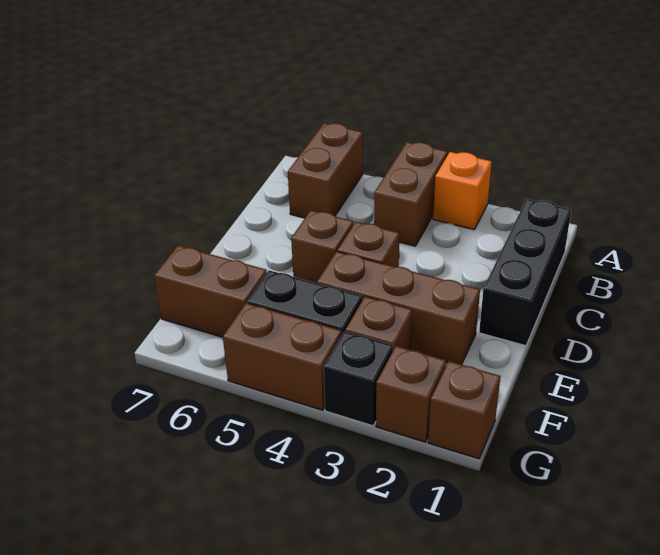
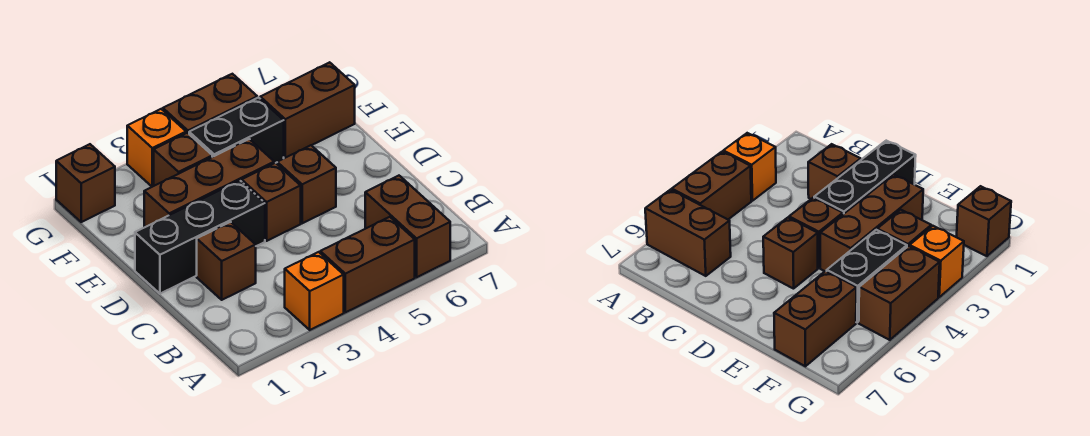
brown brick A4:B4 level 1 -> brown brick A4:A5 level 1
black brick B1:D1 level 1 -> black brick D1:D3 level 1
brown brick G2 level 1 -> brown brick C2 level 1
black brick G3 level 1 -> orange brick G3 level 1

